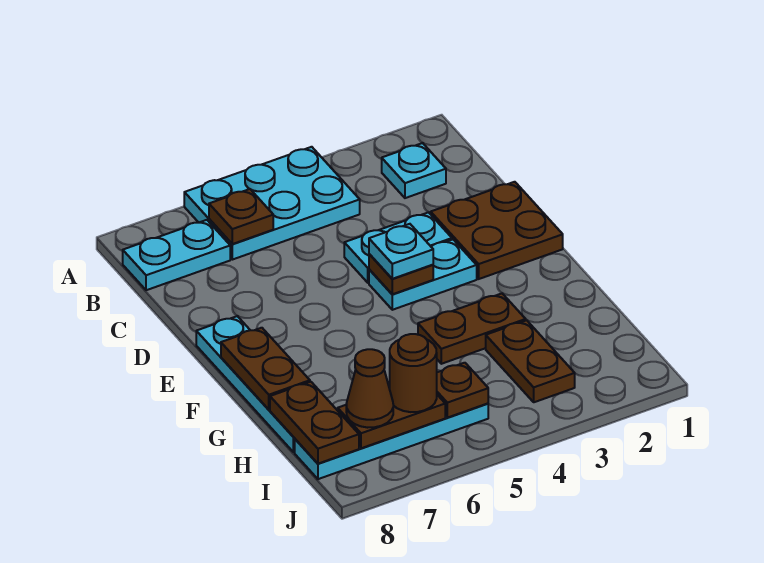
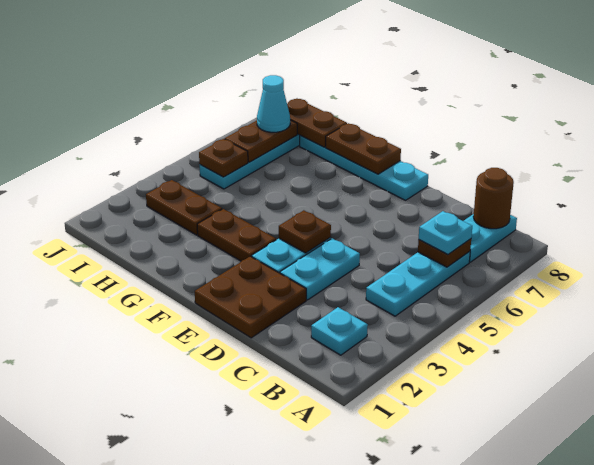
cyan plate A4:B6 level 1 -> cyan plate B4:B6 level 1
cyan plate E4 level 3 -> cyan plate B6 level 3
brown plate G3:G4 level 1 -> brown plate F3:G3 level 1
brown round brick I6 level 3 -> brown round brick B8 level 2
brown cone I7 level 3 -> cyan cone I7 level 3

